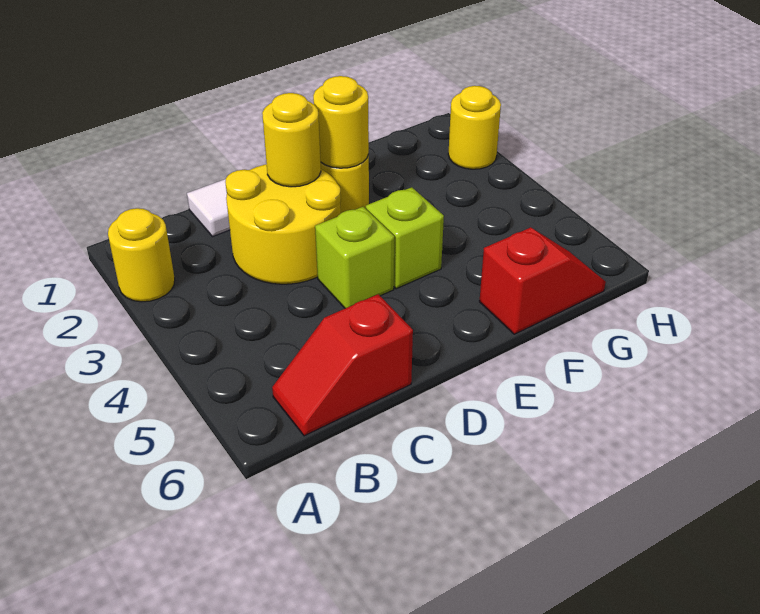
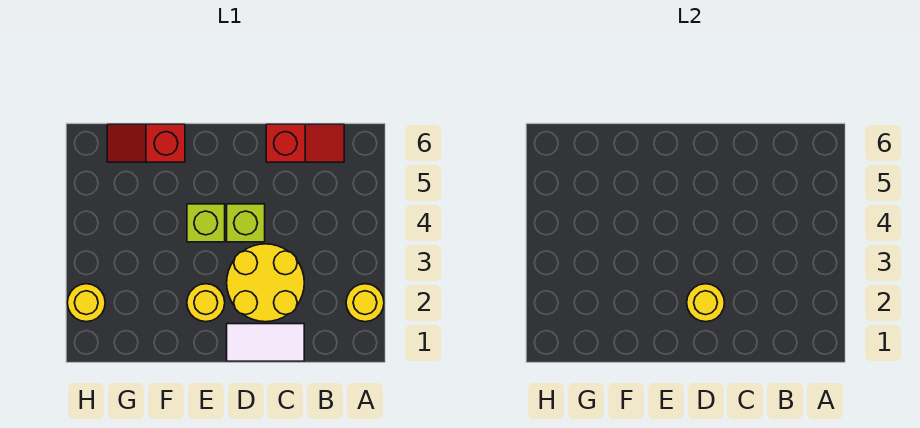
yellow round brick E2 level 2 -> none

